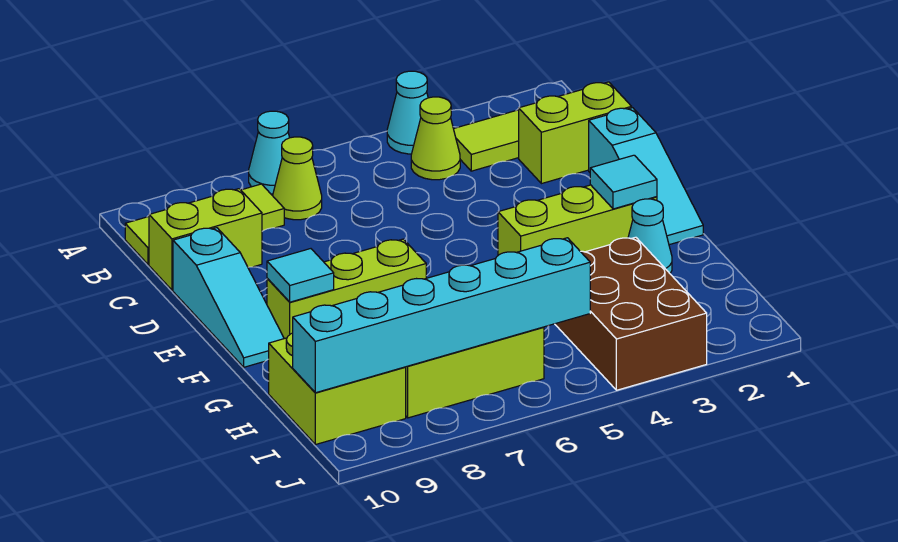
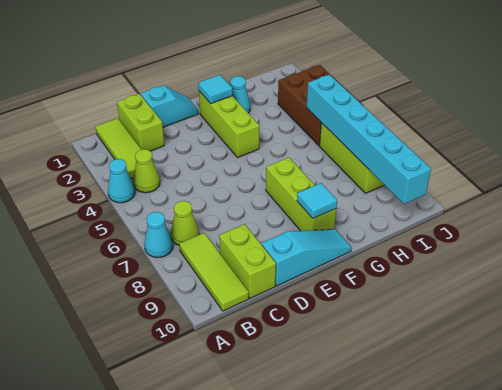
cyan slope D1:F1 level 1 top D -> cyan slope D1:E1 level 1 top D
brown brick H3:J4 level 1 -> brown brick I3:J5 level 1
lime brick H9:I10 level 1 -> none

